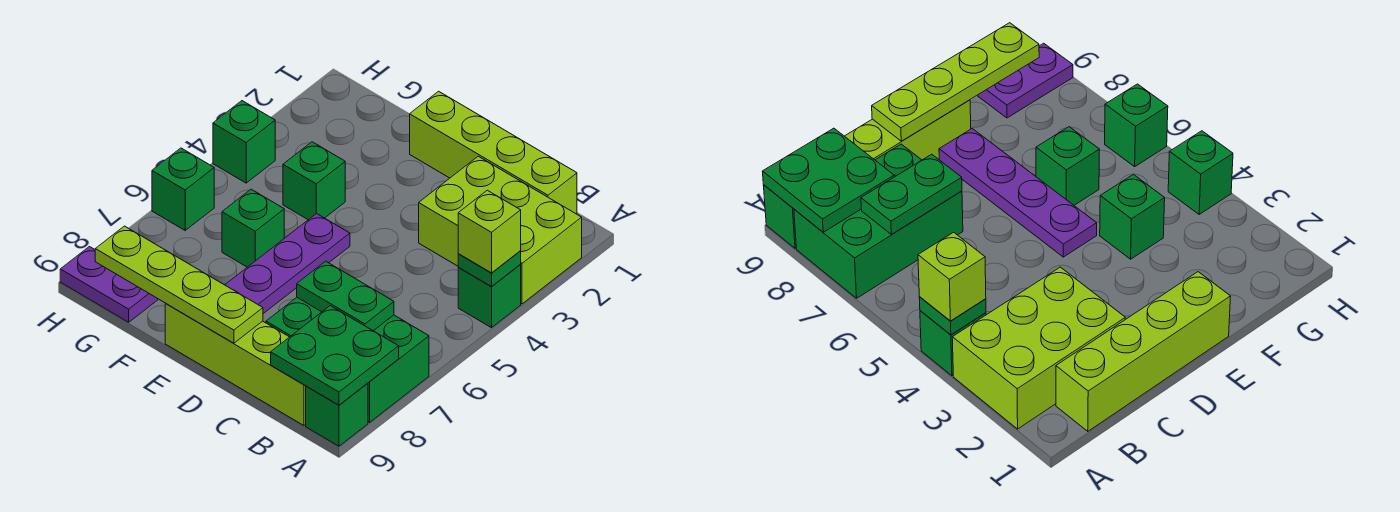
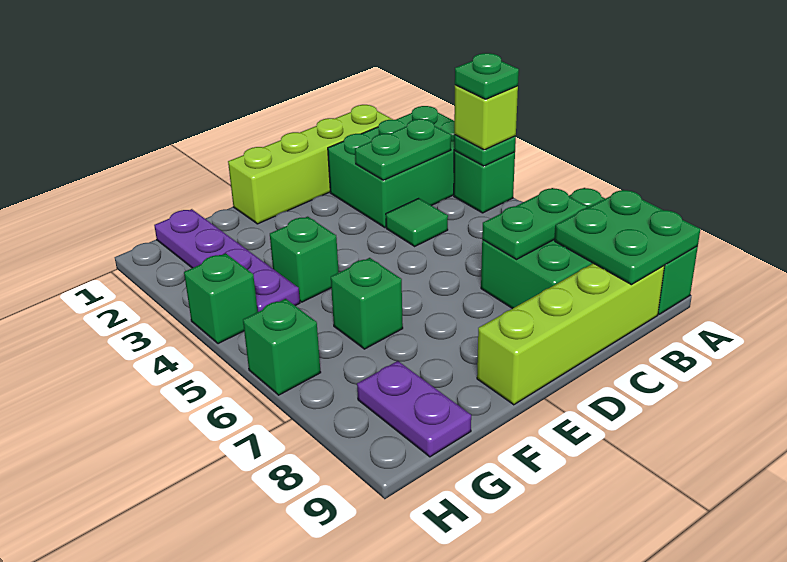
lime brick A2:C3 level 1 -> green brick A2:C3 level 1
none -> green plate A4 level 4
none -> green plate B3:C3 level 2
none -> green tile C4 level 1
lime plate D9:G9 level 2 -> none
purple plate E5:E8 level 1 -> purple plate G1:G4 level 1
purple plate G9:H9 level 1 -> purple plate G8:G9 level 1

